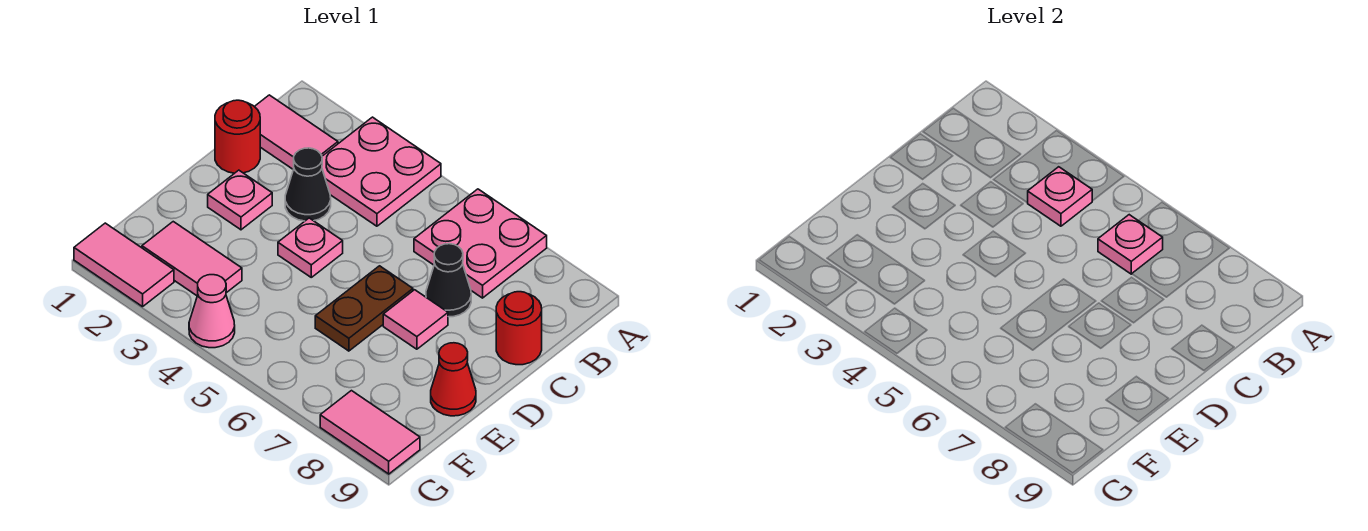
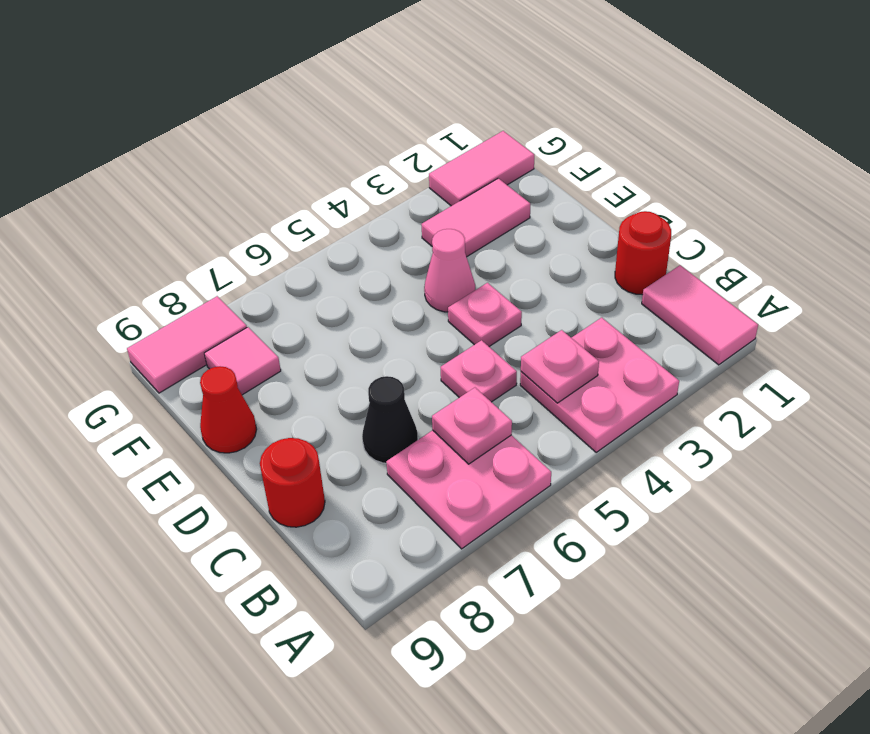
pink tile B1:B2 level 1 -> pink tile A1:B1 level 1
black cone C3 level 1 -> none
pink plate D2 level 1 -> pink plate C5 level 1
brown plate D6:E6 level 1 -> none
pink tile D7 level 1 -> pink tile F8 level 1
pink cone G4 level 1 -> pink cone E4 level 1

